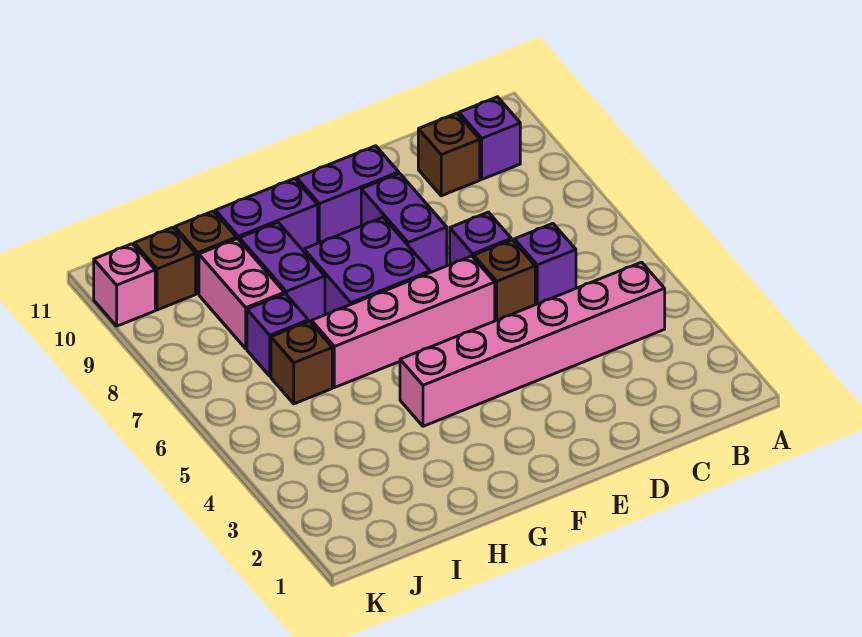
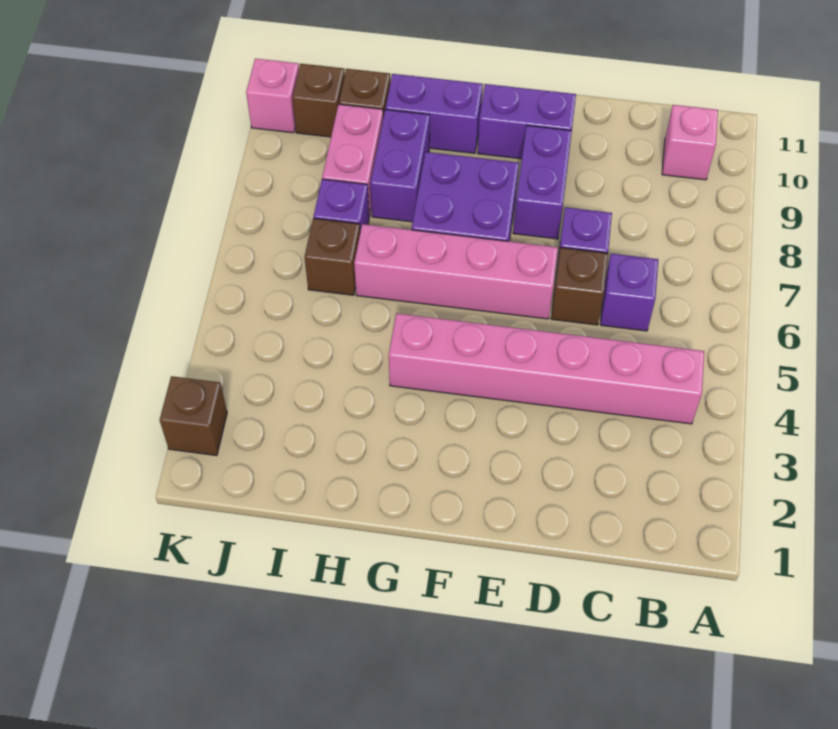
purple brick B10 level 1 -> pink brick B10 level 1
brown brick C10 level 1 -> brown brick K2 level 1

